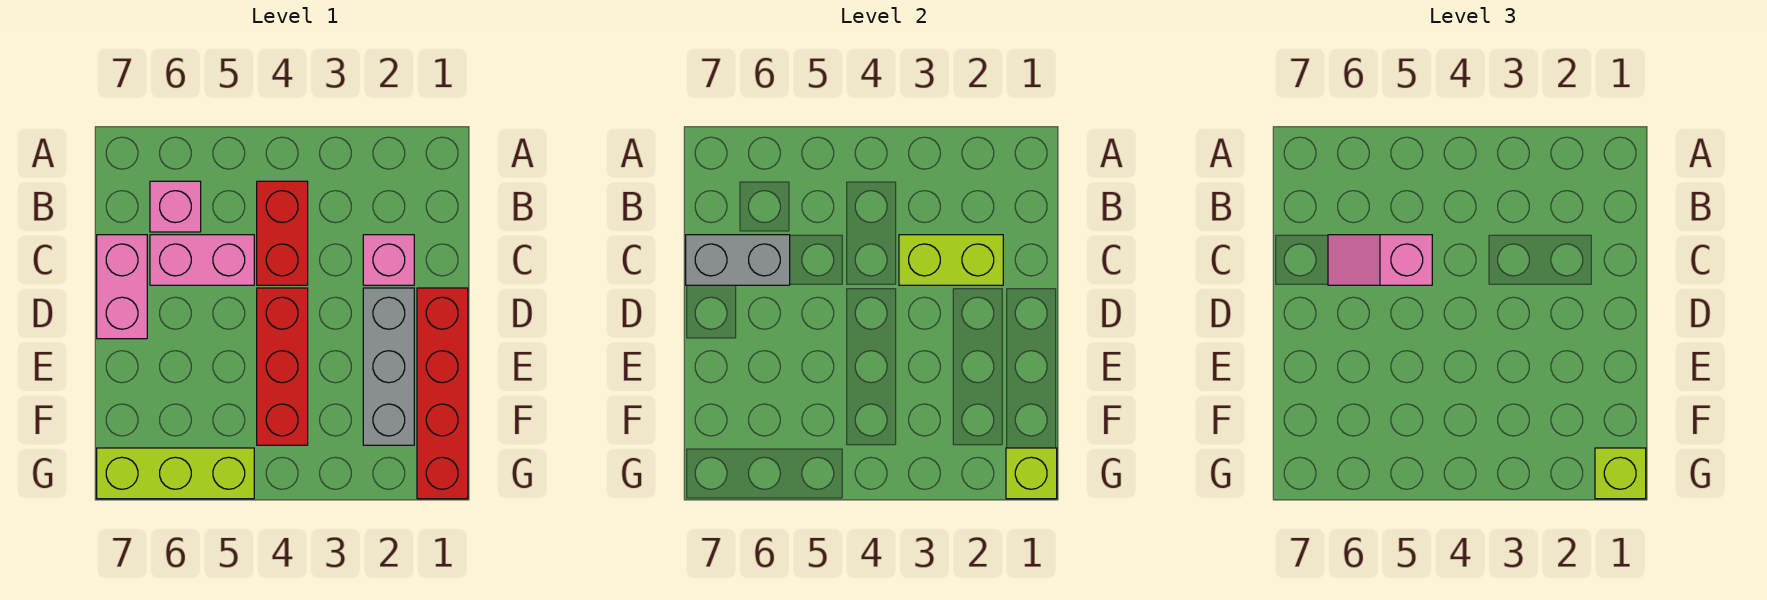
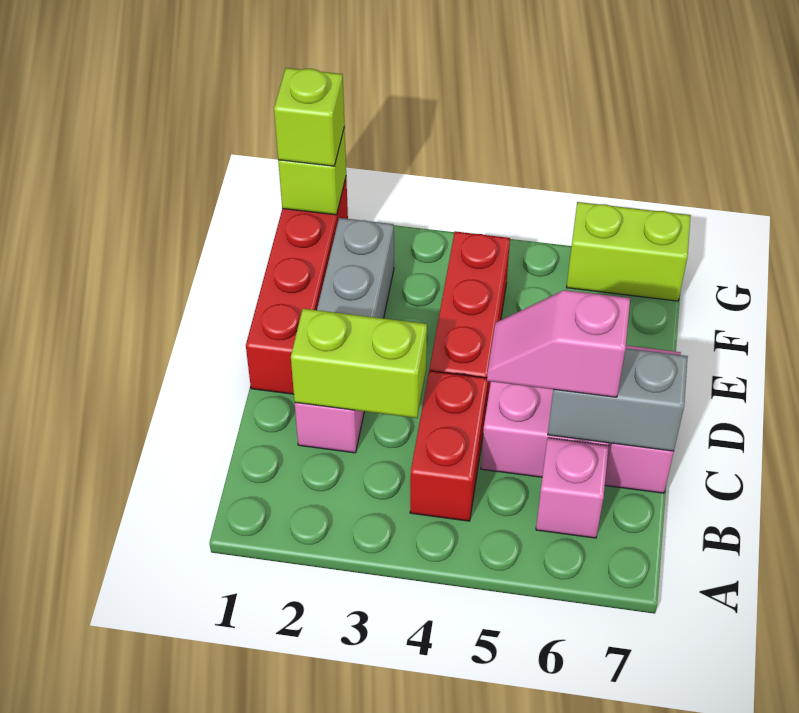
pink slope C5:C6 level 3 top 5 -> pink slope C5:C6 level 3 top 6
lime brick G5:G7 level 1 -> lime brick G6:G7 level 1

